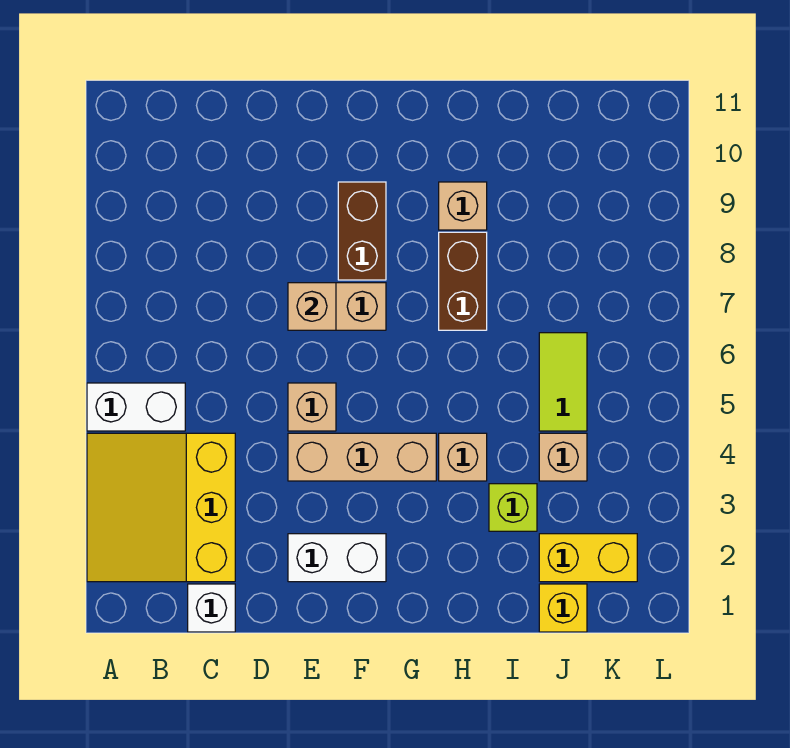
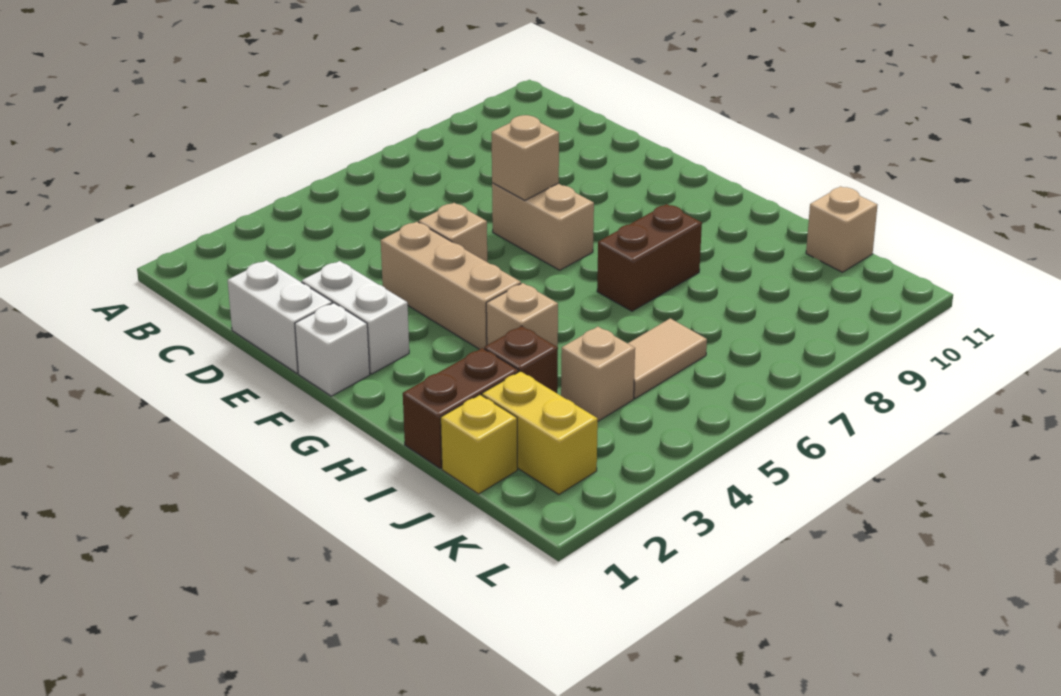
yellow slope A2:C4 level 1 top C -> none
white brick A5:B5 level 1 -> white brick D1:E1 level 1
white brick C1 level 1 -> white brick F1 level 1
brown brick F8:F9 level 1 -> brown brick I1:I2 level 1
tan brick H9 level 1 -> tan brick J11 level 1
lime brick I3 level 1 -> brown brick I3 level 1
lime tile J5:J6 level 1 -> tan tile J5:J6 level 1

